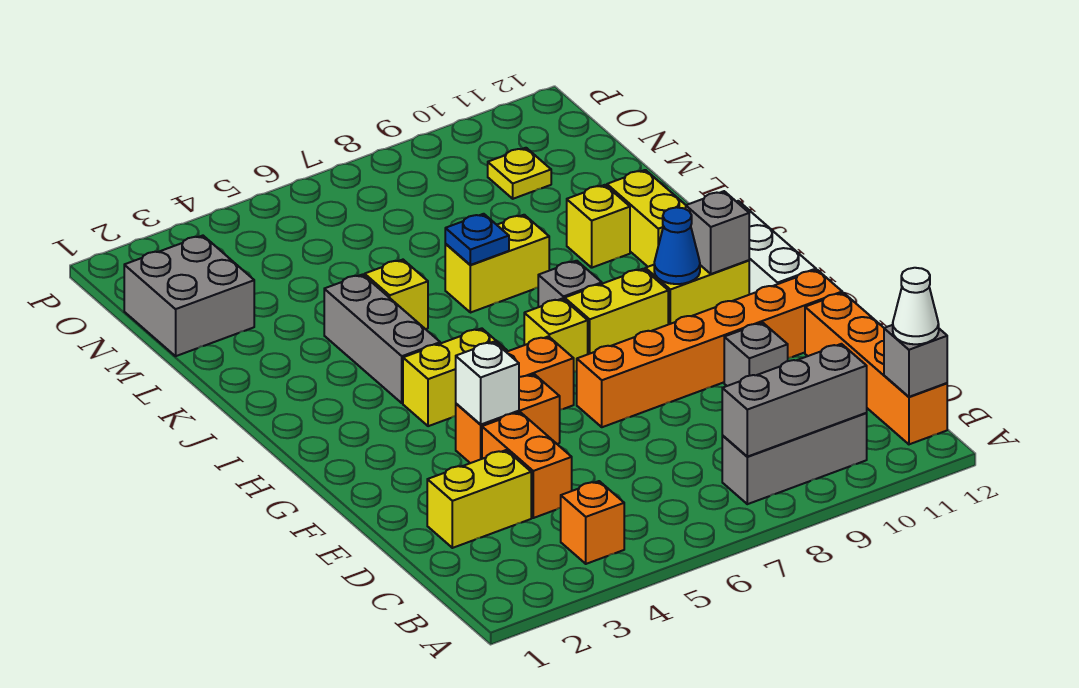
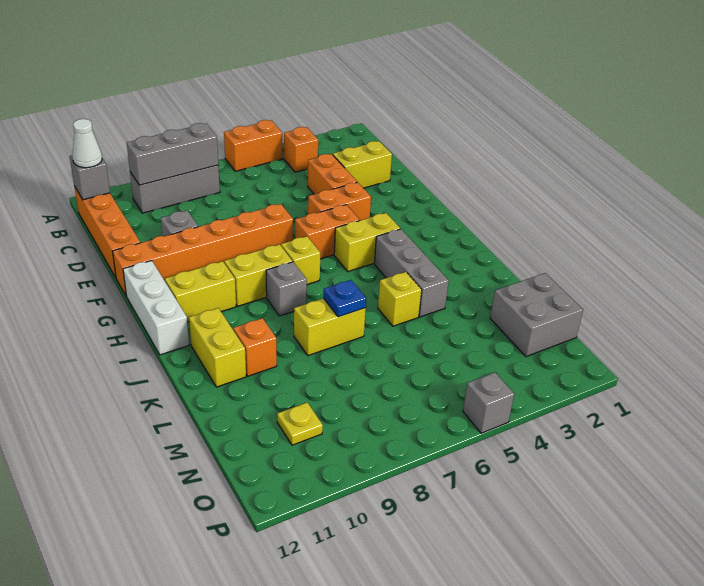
none -> orange brick A5:A6 level 1
white brick F4 level 2 -> none
blue cone H10 level 2 -> none
grey brick H11 level 2 -> grey brick P5 level 1
yellow brick K10 level 1 -> orange brick K10 level 1

